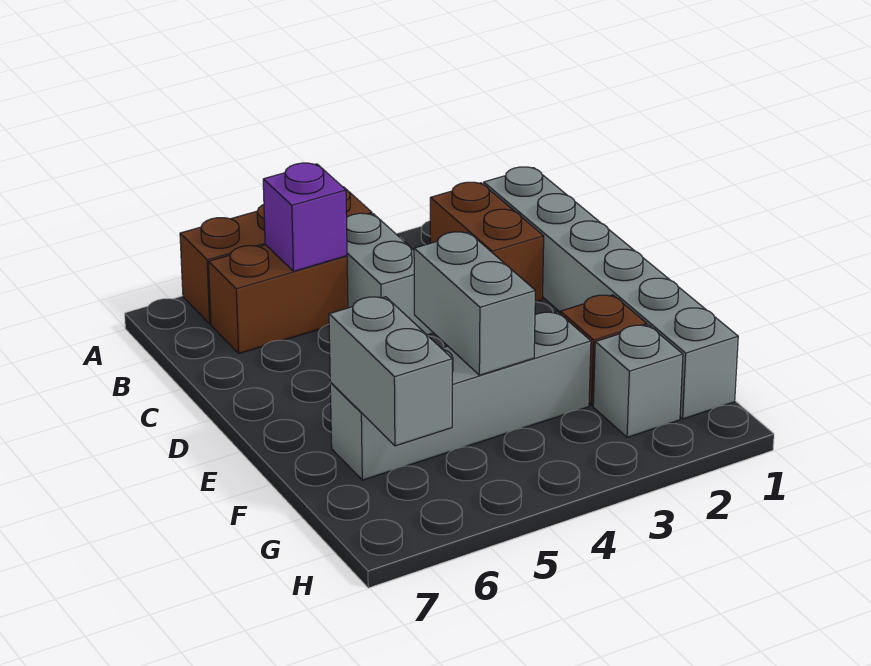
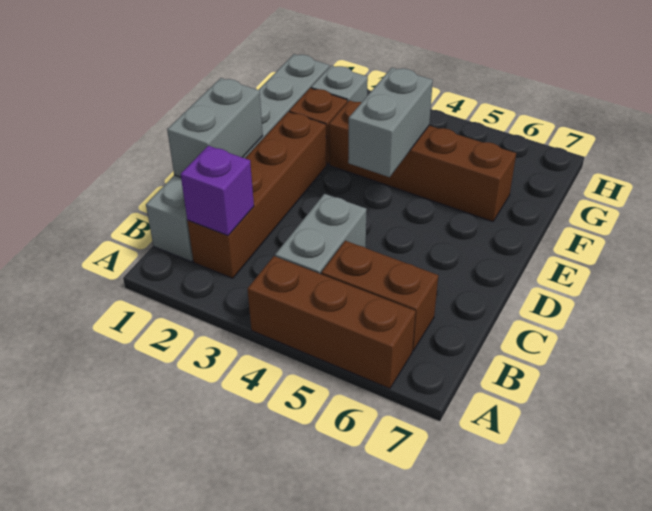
brown brick B2:C2 level 1 -> brown brick B2:E2 level 1
purple brick B5 level 2 -> purple brick B2 level 2
grey brick F3:F6 level 1 -> brown brick F3:F6 level 1
grey brick F6:G6 level 2 -> grey brick C1:D1 level 2

